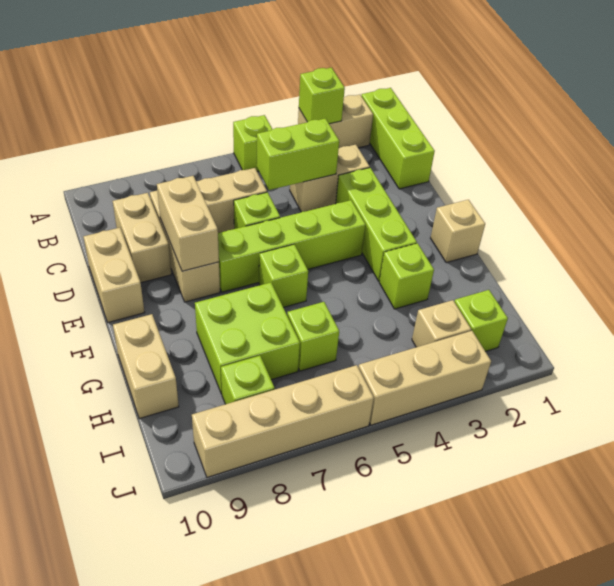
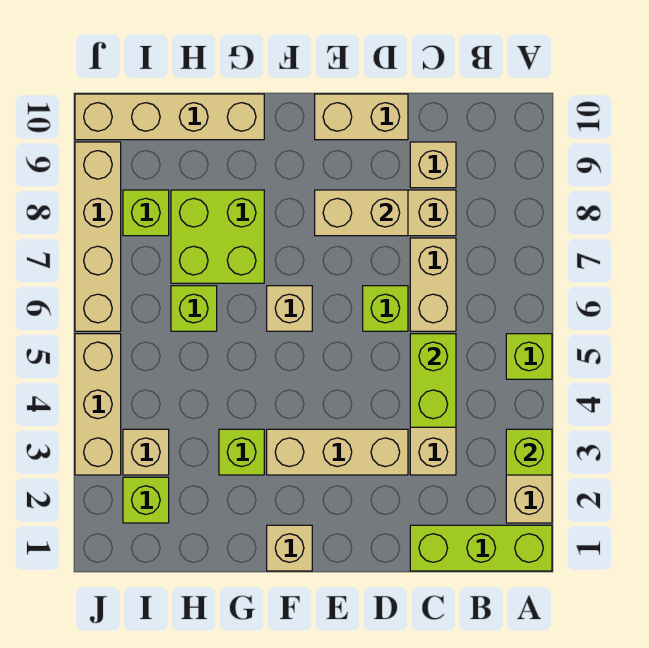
tan brick C9:D9 level 1 -> tan brick C9 level 1
lime brick D3:F3 level 1 -> tan brick D3:F3 level 1
lime brick E4:E7 level 1 -> none
lime brick F6 level 1 -> tan brick F6 level 1
tan brick G10:H10 level 1 -> tan brick G10:J10 level 1

